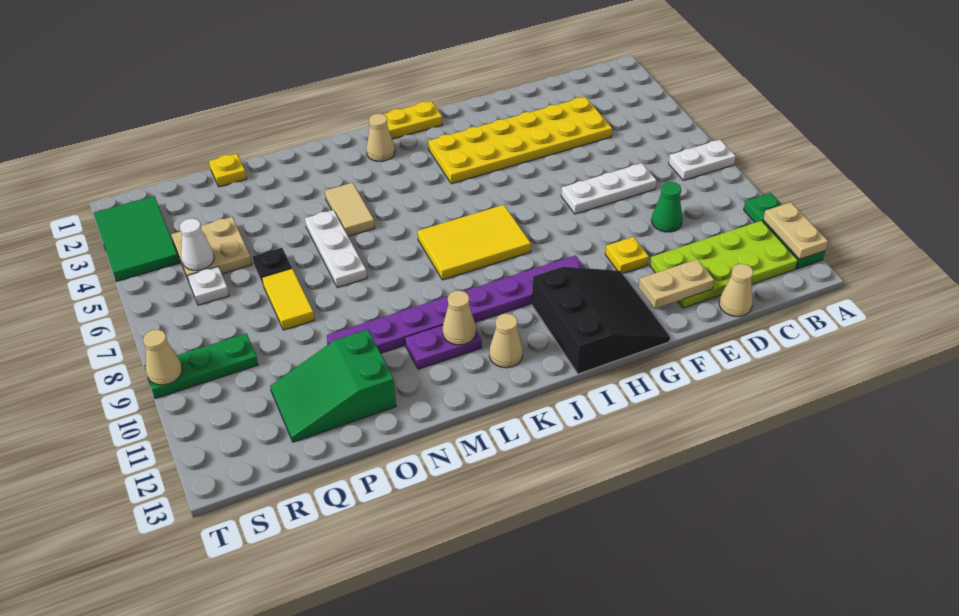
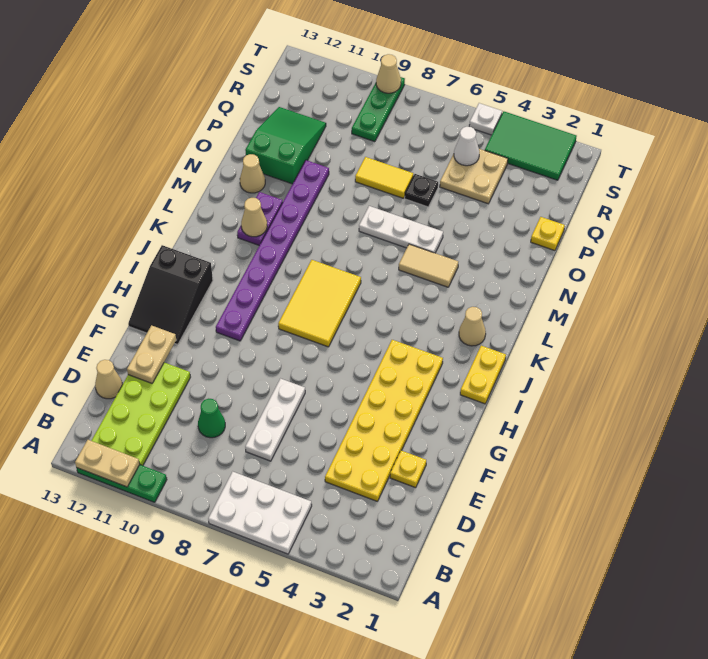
white plate A7:B7 level 1 -> white plate A5:B7 level 1
yellow plate F10 level 1 -> yellow plate E2 level 1
black slope G11:I13 level 1 top I -> black slope G12:I13 level 1 top I
tan cone K12 level 1 -> tan cone N12 level 1
white plate R6 level 1 -> white plate T5 level 1

